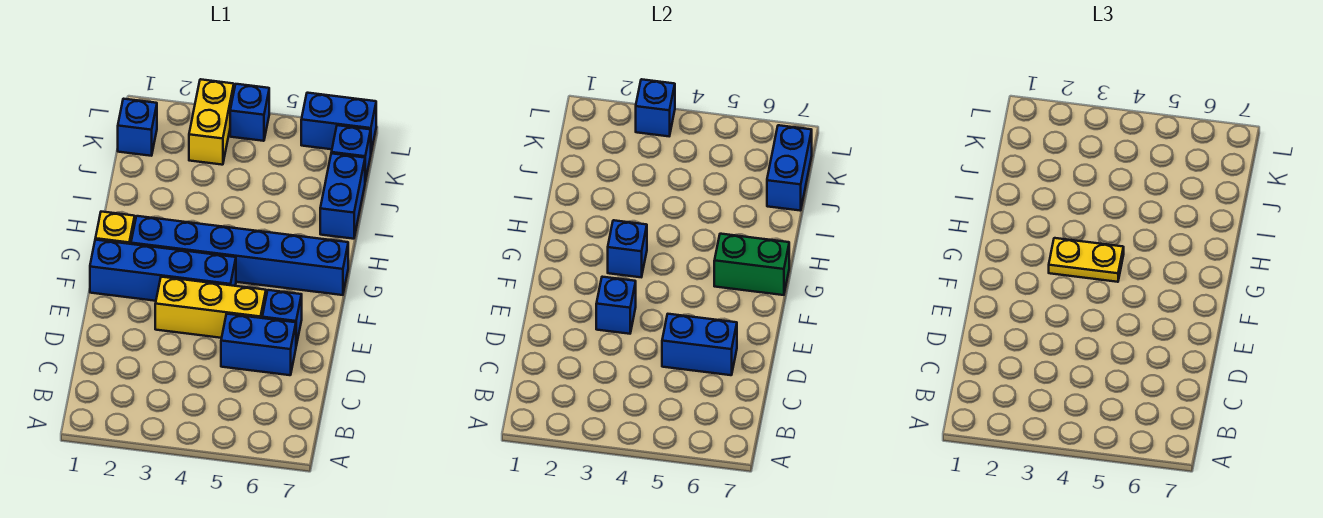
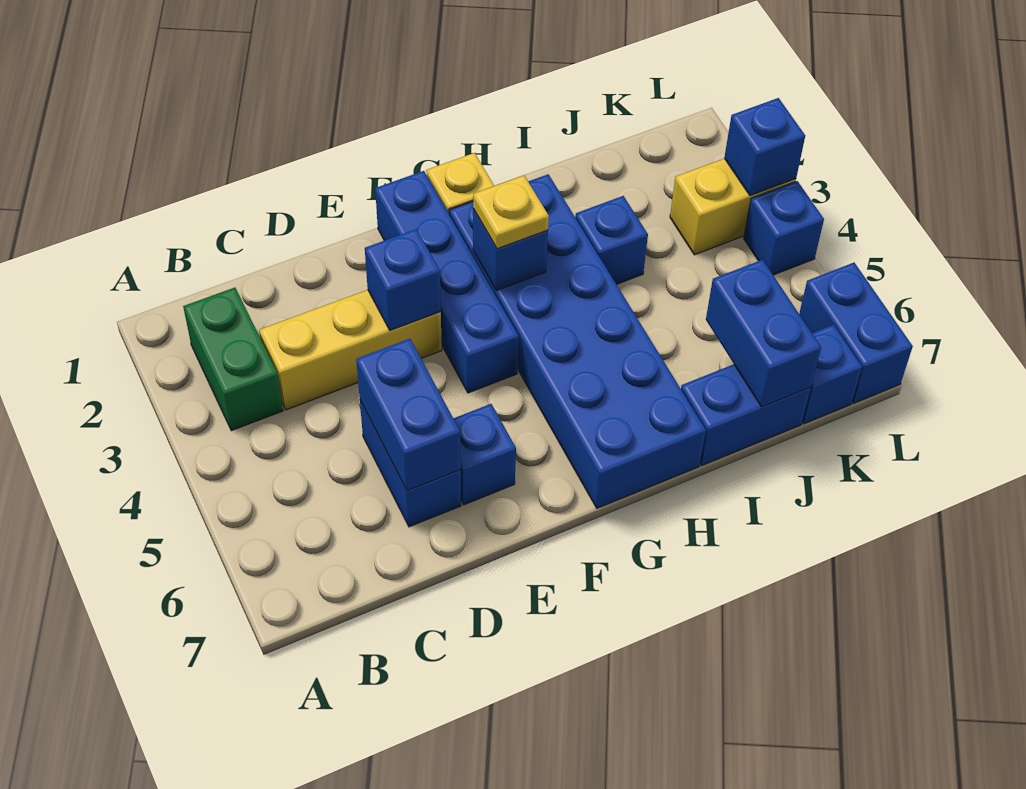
yellow brick E3:E5 level 1 -> yellow brick C3:E3 level 1
blue brick G2:G7 level 1 -> blue brick G2:H7 level 1
yellow plate G3:G4 level 3 -> yellow plate G3 level 3
green brick G6:G7 level 2 -> green brick B2:B3 level 1
blue brick J7:K7 level 2 -> blue brick J6:J7 level 2
blue brick K1 level 1 -> blue brick I3 level 1

